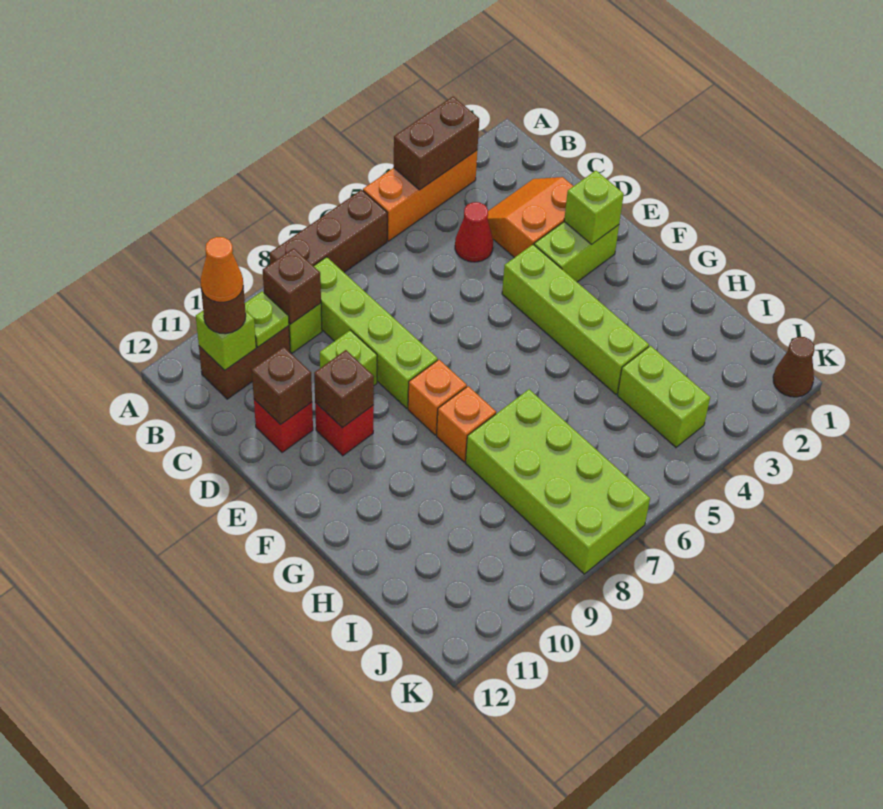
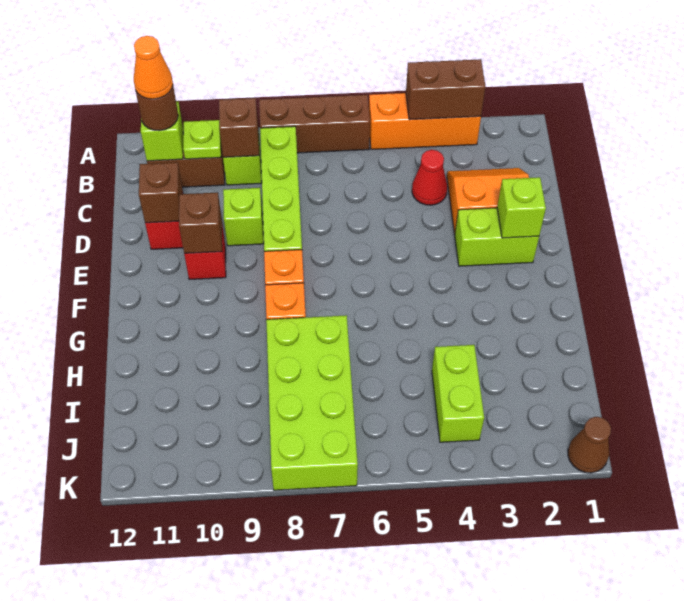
lime brick E4:H4 level 1 -> none

